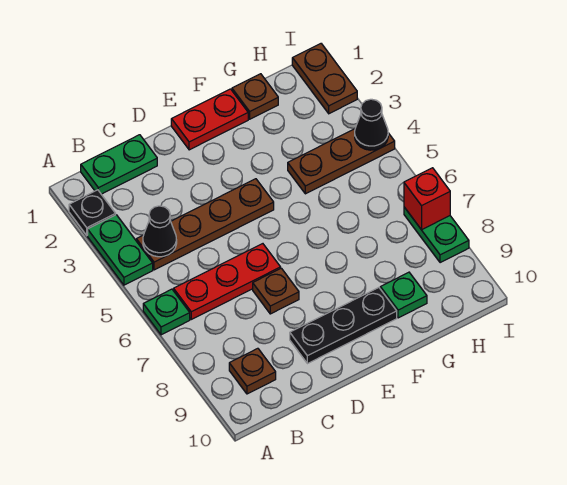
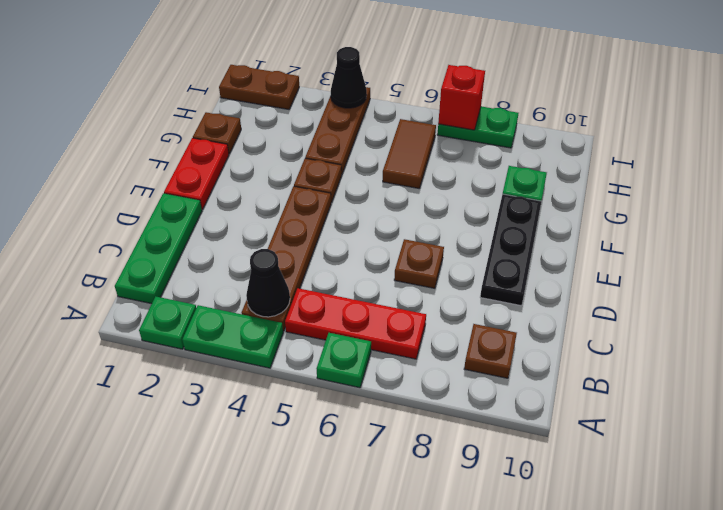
black plate A2 level 1 -> green plate A2 level 1
green plate B1:C1 level 1 -> green plate B1:D1 level 1
red plate B6:D6 level 1 -> red plate B5:B7 level 1
none -> brown plate F4 level 1
none -> brown tile G6:H6 level 1

